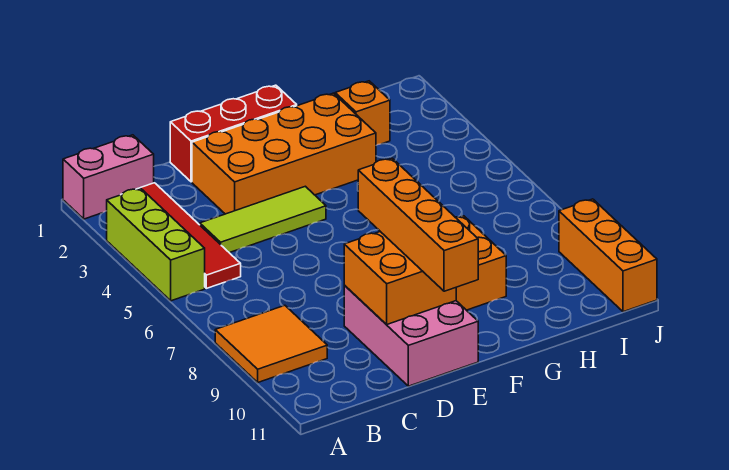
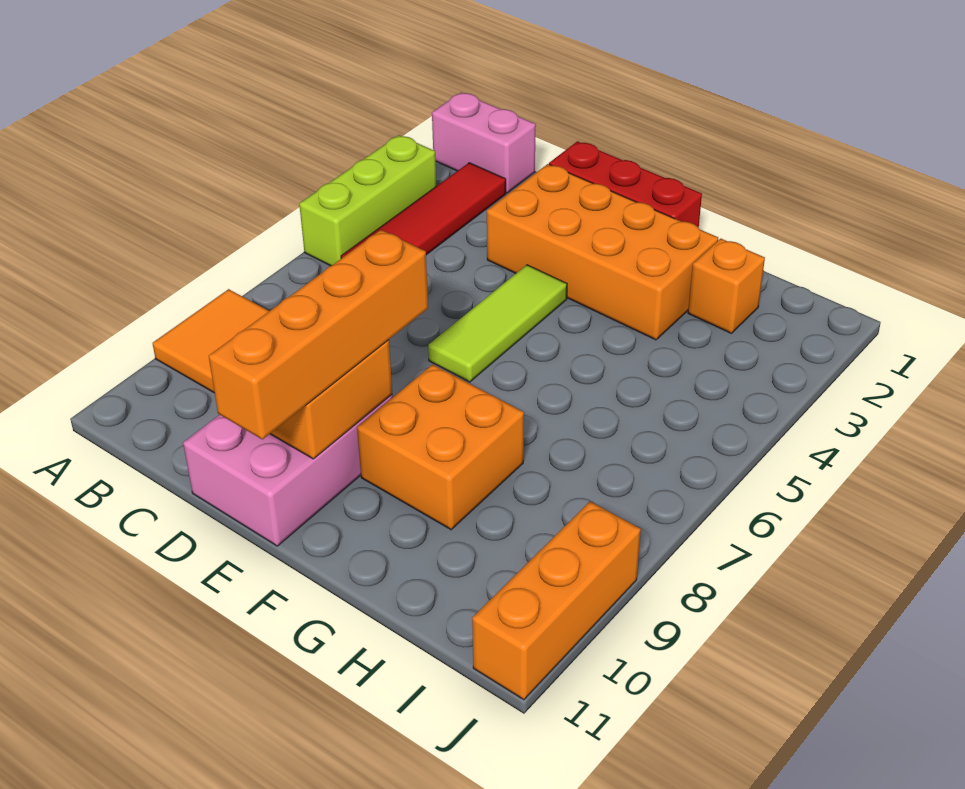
lime tile C4:E4 level 1 -> lime tile E4:E6 level 1

